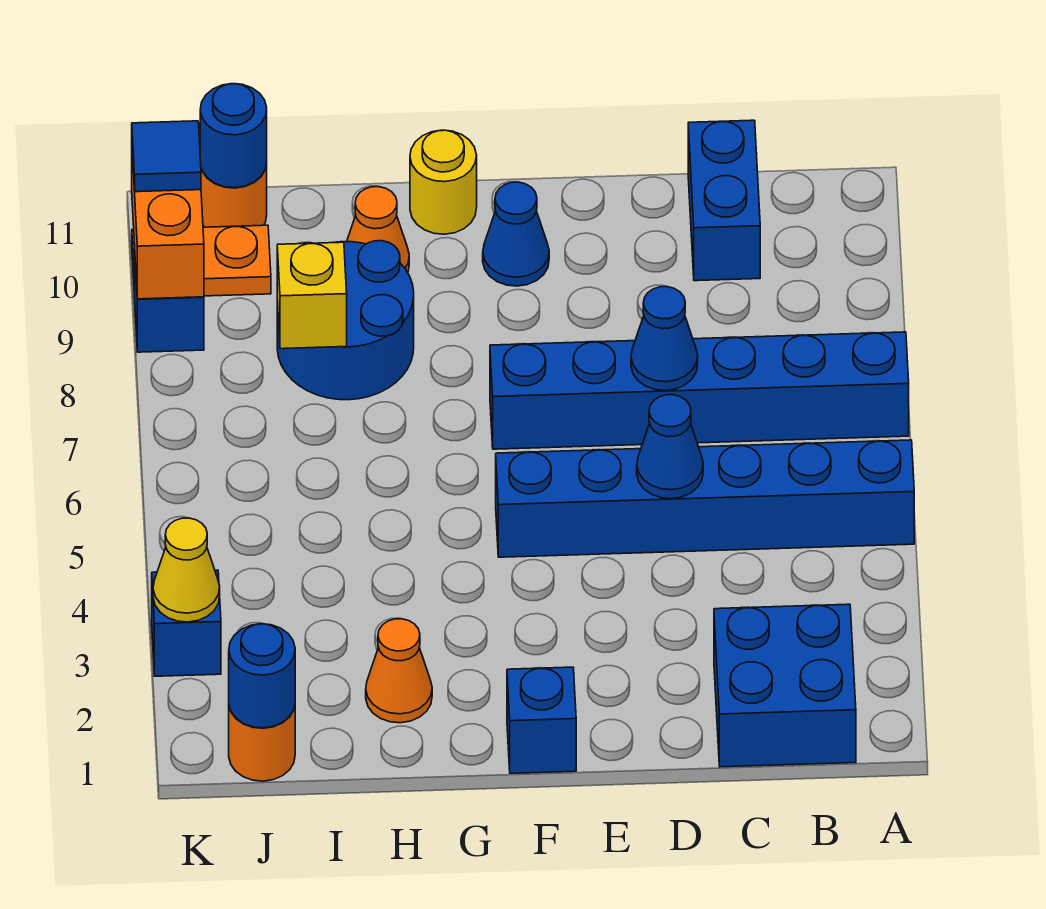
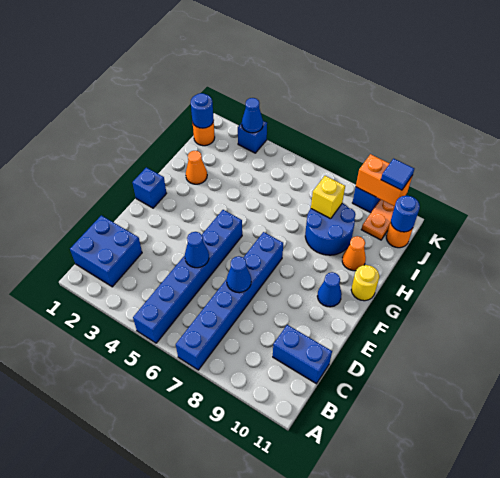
yellow cone K3 level 2 -> blue cone K3 level 2

